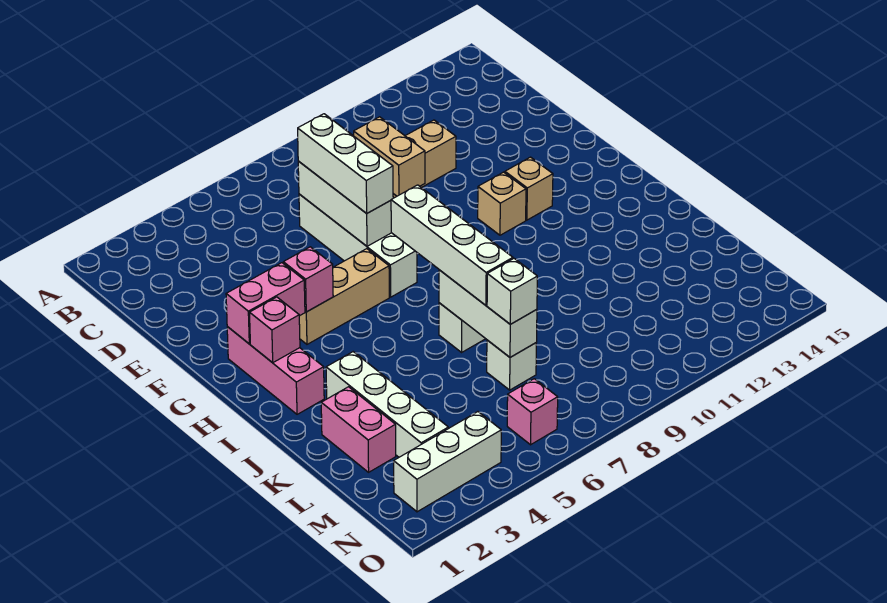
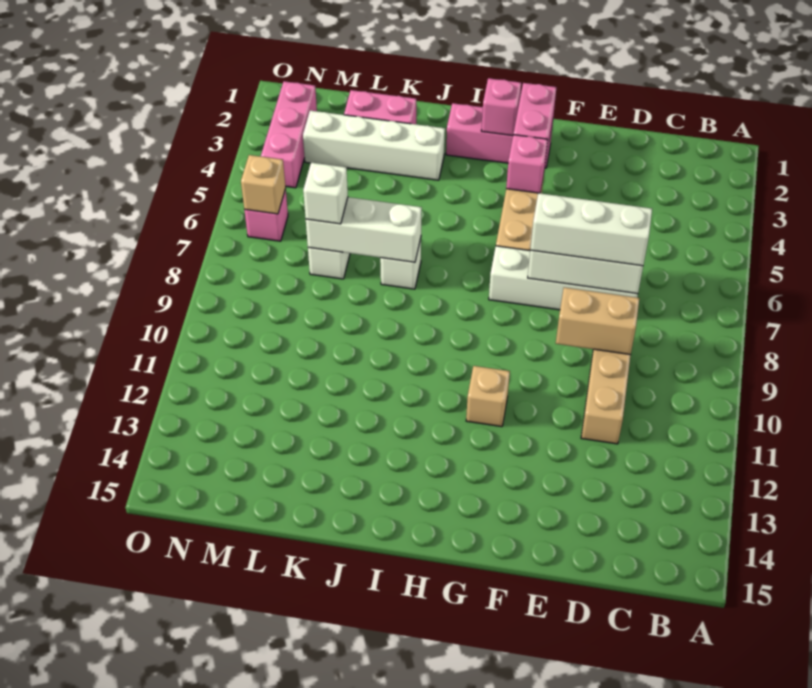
tan brick G12 level 1 -> tan brick N6 level 2
white brick H7:K7 level 3 -> none
white brick N2:N4 level 1 -> pink brick N2:N4 level 1

